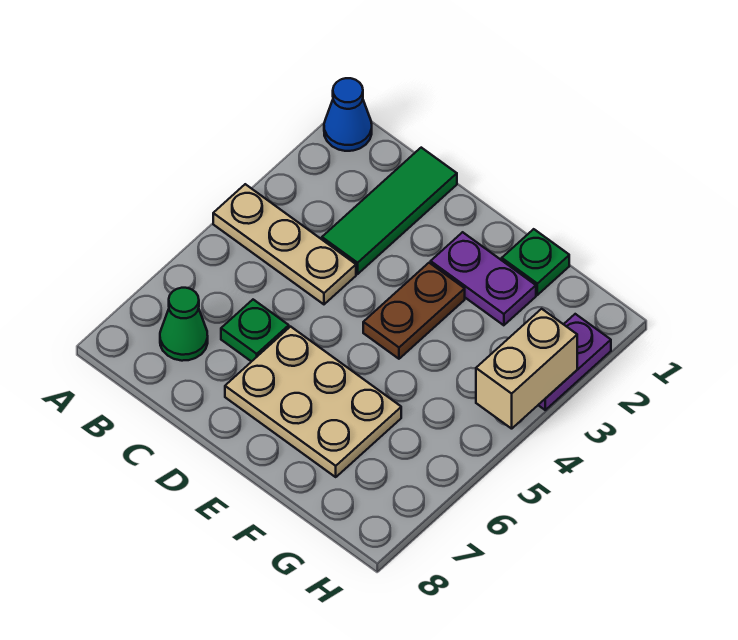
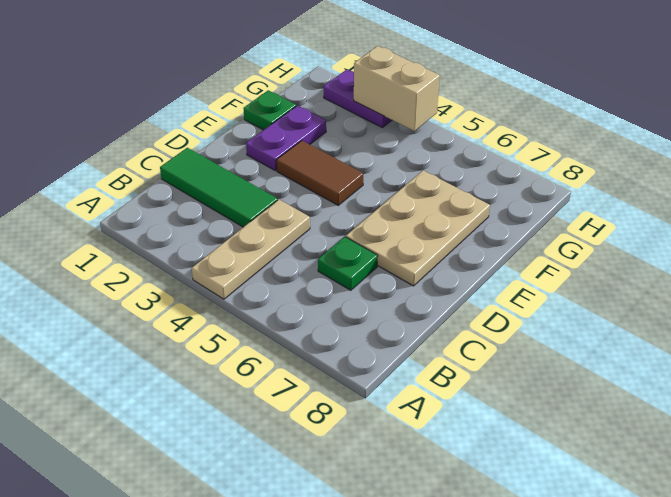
blue cone A1 level 1 -> none
green cone B7 level 1 -> none
brown plate E3:E4 level 1 -> brown tile E3:E4 level 1

